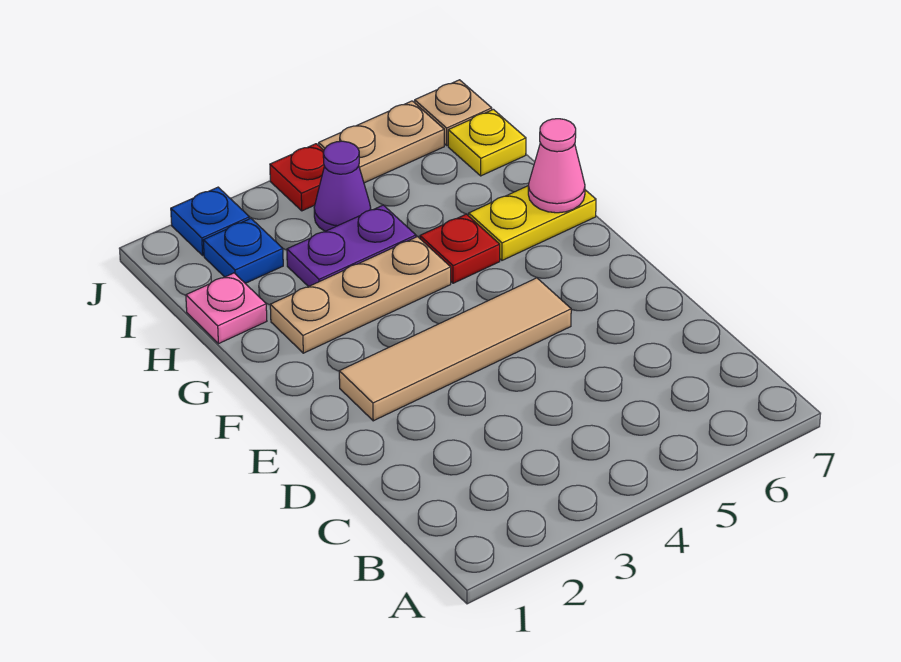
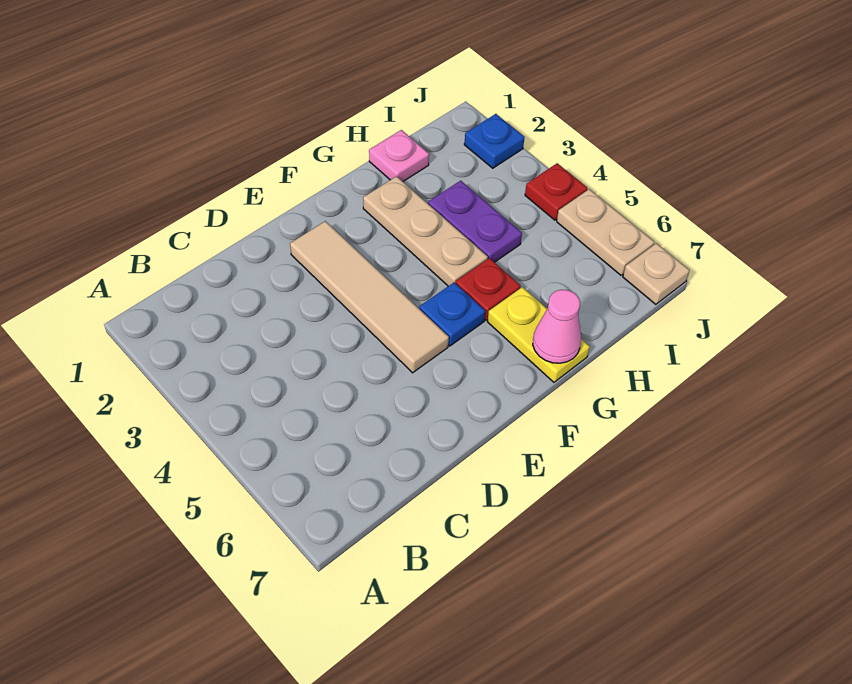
blue plate I2 level 1 -> blue plate F5 level 1
purple cone I4 level 1 -> none
yellow plate I7 level 1 -> none

